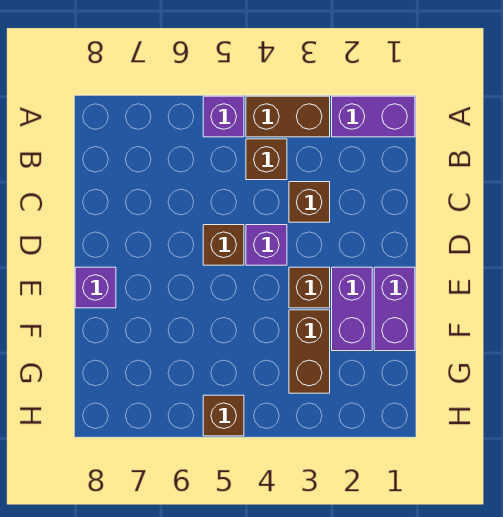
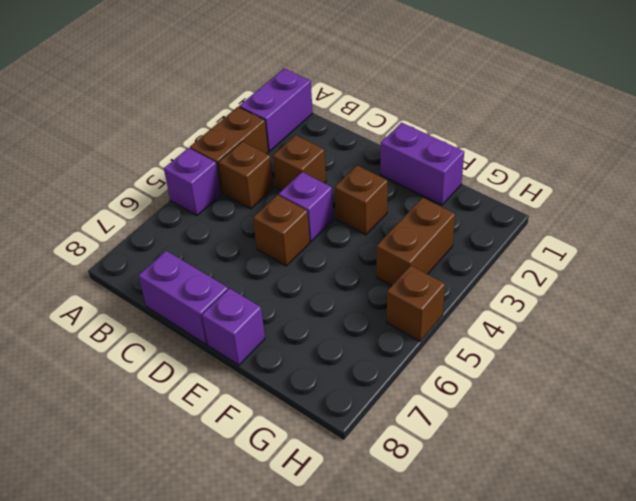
purple brick E2:F2 level 1 -> purple brick C8:D8 level 1
brown brick F3:G3 level 1 -> brown brick G3:G4 level 1

